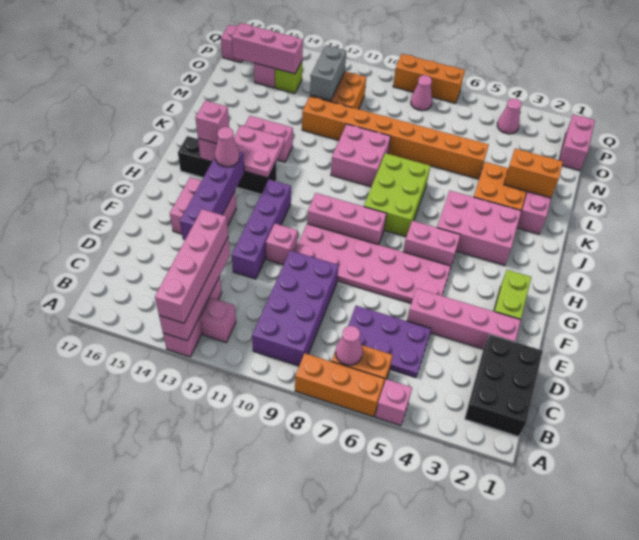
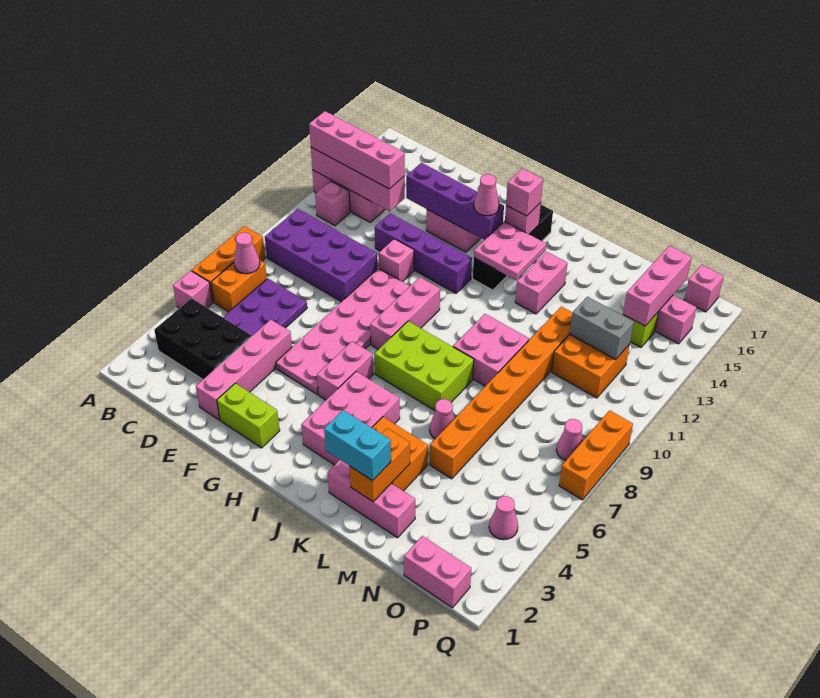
black brick B1:D2 level 1 -> black brick B3:D4 level 1
none -> cyan brick K2:L2 level 3
none -> pink cone L6 level 1

